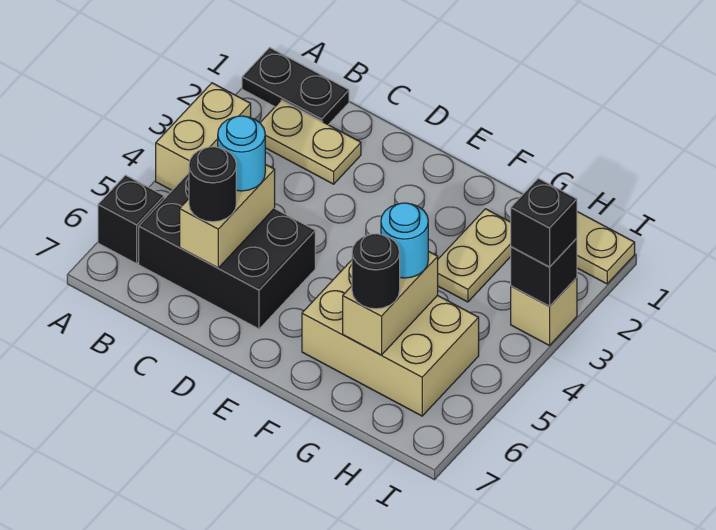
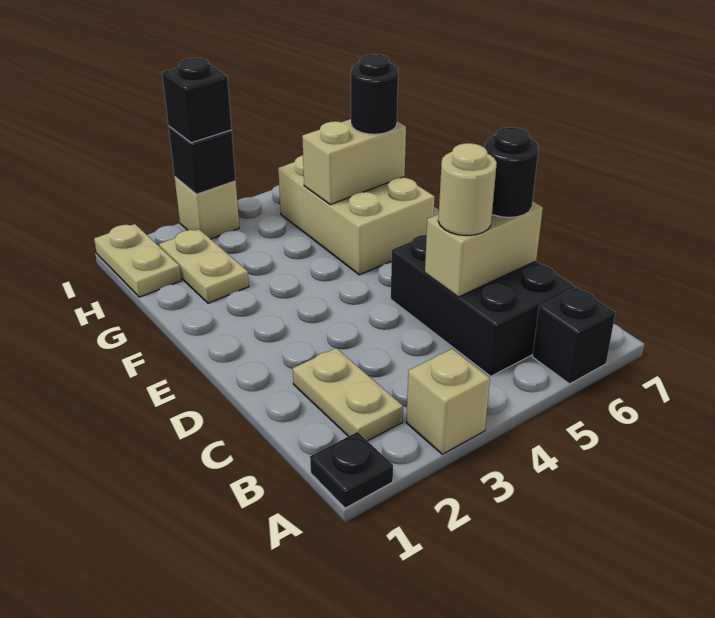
black plate A1:B1 level 1 -> black plate A1 level 1
tan brick A3:A4 level 1 -> tan brick A3 level 1
cyan round brick C5 level 3 -> tan round brick C5 level 3
tan plate G2:G3 level 1 -> tan plate G2:H2 level 1
cyan round brick G5 level 3 -> none

